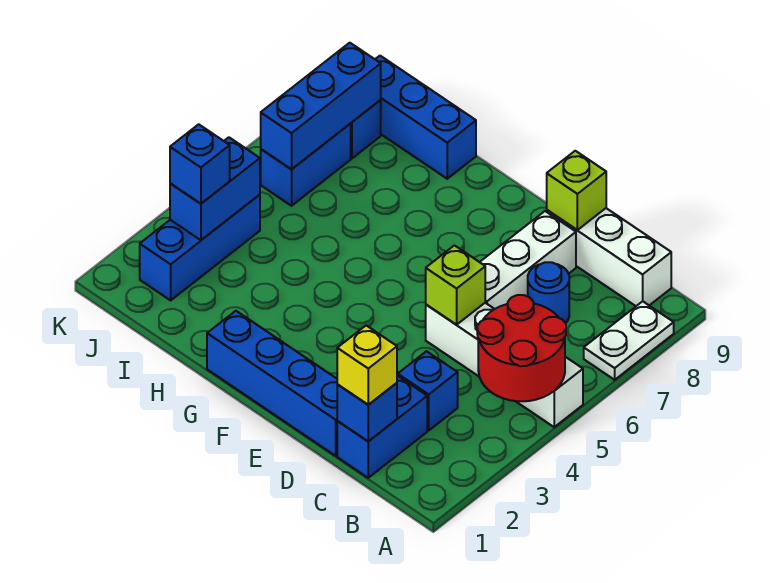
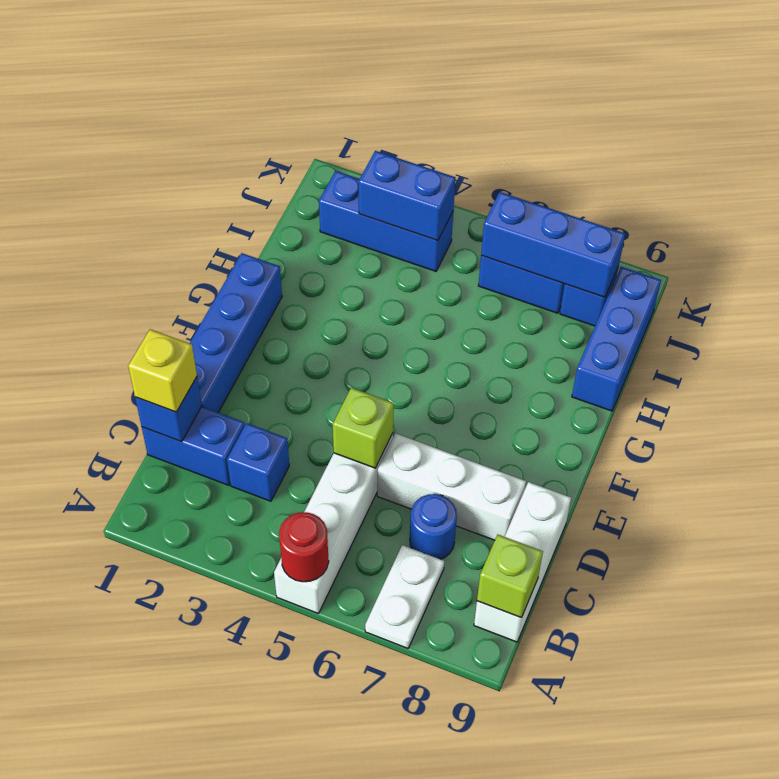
red round brick A4:B5 level 2 -> red round brick A5 level 2
white plate A7:A8 level 1 -> white plate A7:B7 level 1
lime brick D9 level 2 -> lime brick B9 level 2
blue brick J3 level 3 -> none

